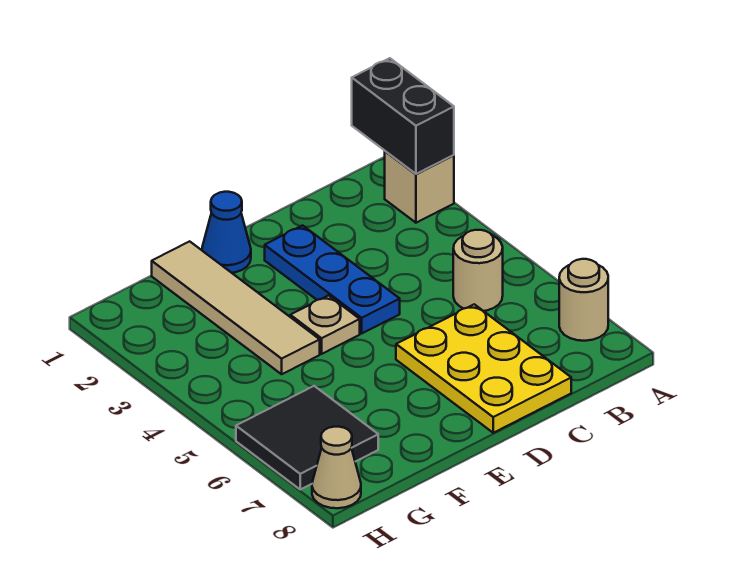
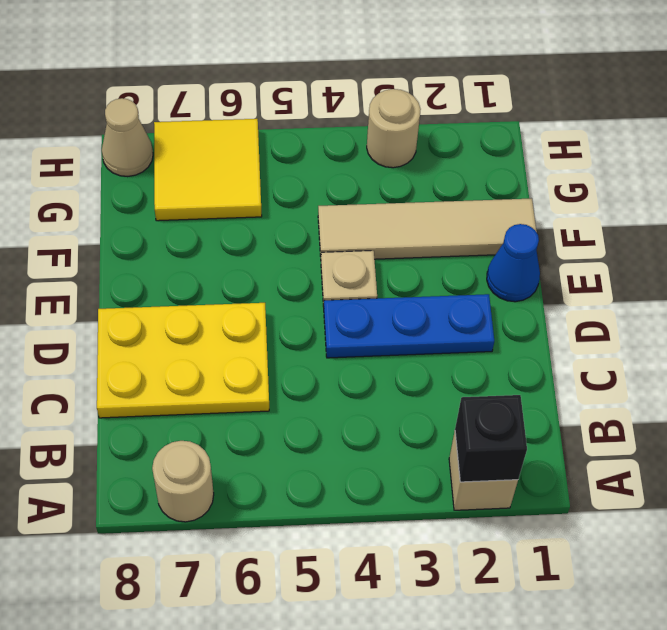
black brick A1:A2 level 2 -> black brick A2 level 2
tan round brick B5 level 1 -> tan round brick H3 level 1
black tile G6:H7 level 1 -> yellow tile G6:H7 level 1

